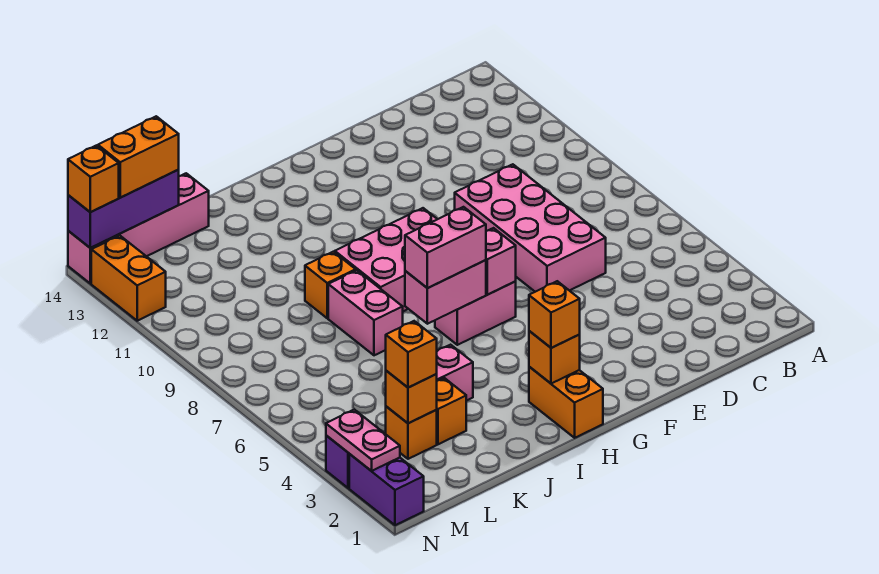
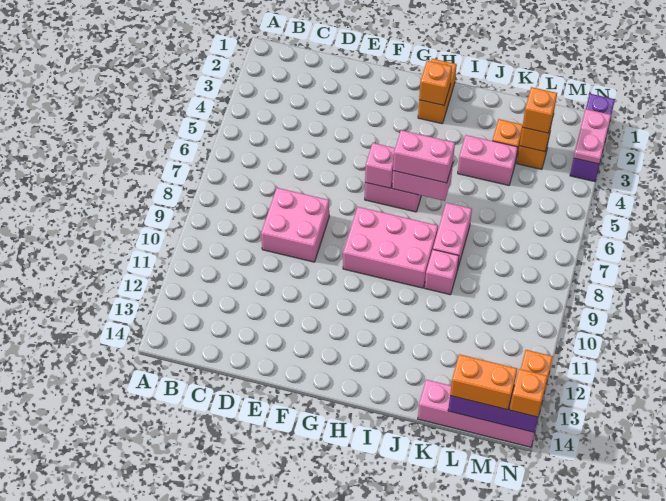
pink brick D6:E9 level 1 -> pink brick D8:E9 level 1
orange brick H2 level 3 -> none
orange brick J9 level 1 -> pink brick J9 level 1

